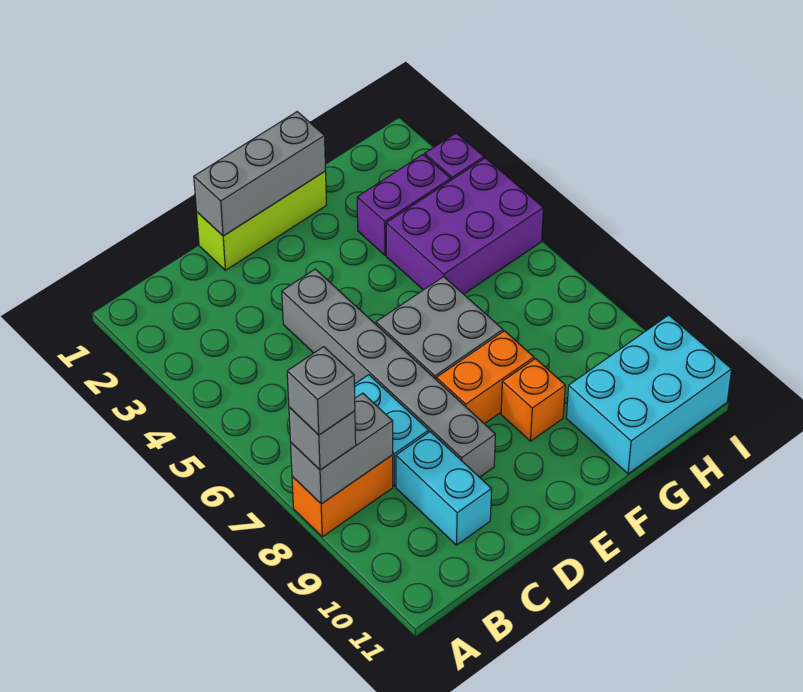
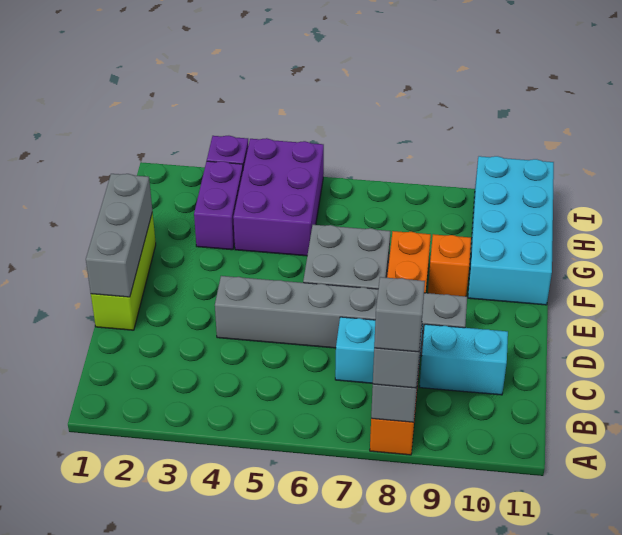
cyan brick G10:I11 level 1 -> cyan brick F10:I11 level 1

